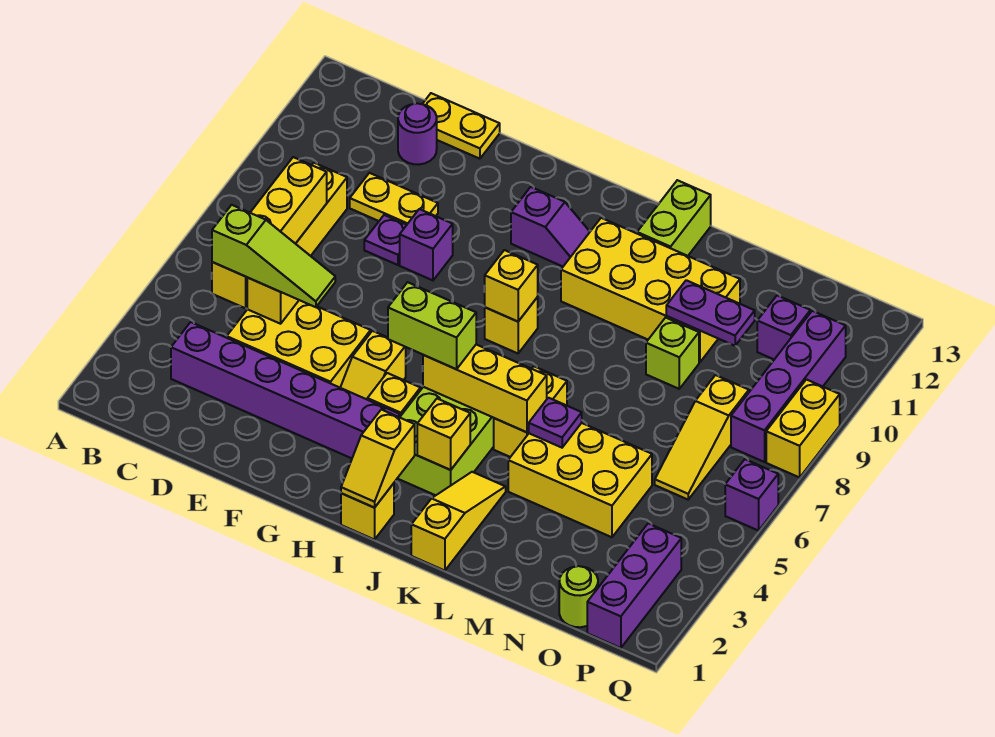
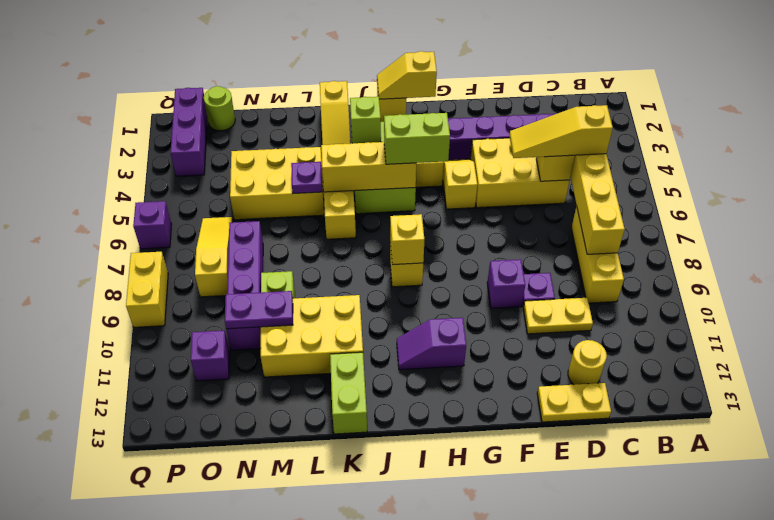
lime slope C5:E5 level 3 top C -> yellow slope C5:E5 level 3 top C
purple round brick D12 level 1 -> yellow round brick D12 level 1
yellow slope I1:I2 level 2 top 2 -> yellow slope H1:I1 level 2 top H
yellow brick J3 level 2 -> lime brick J3 level 2
yellow brick J10:M11 level 1 -> yellow brick K10:M11 level 1
purple brick P8:P11 level 1 -> purple brick N7:N10 level 1

